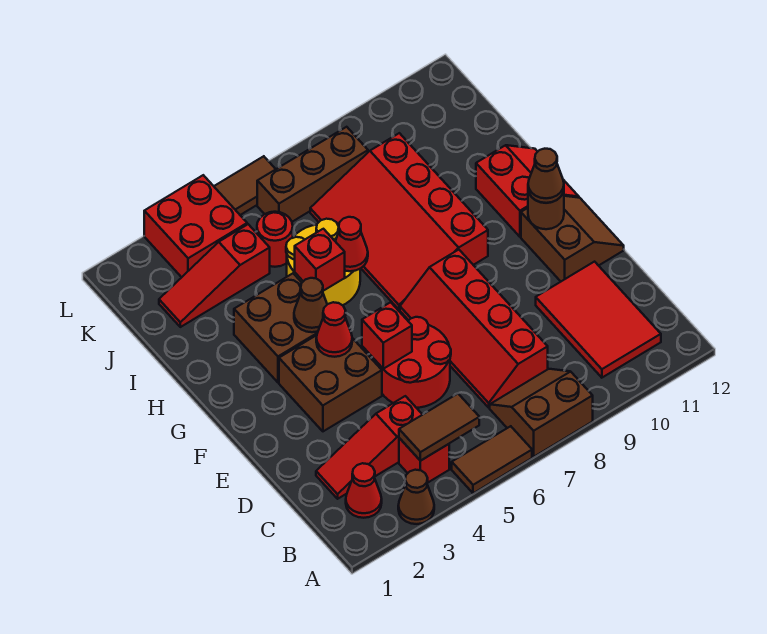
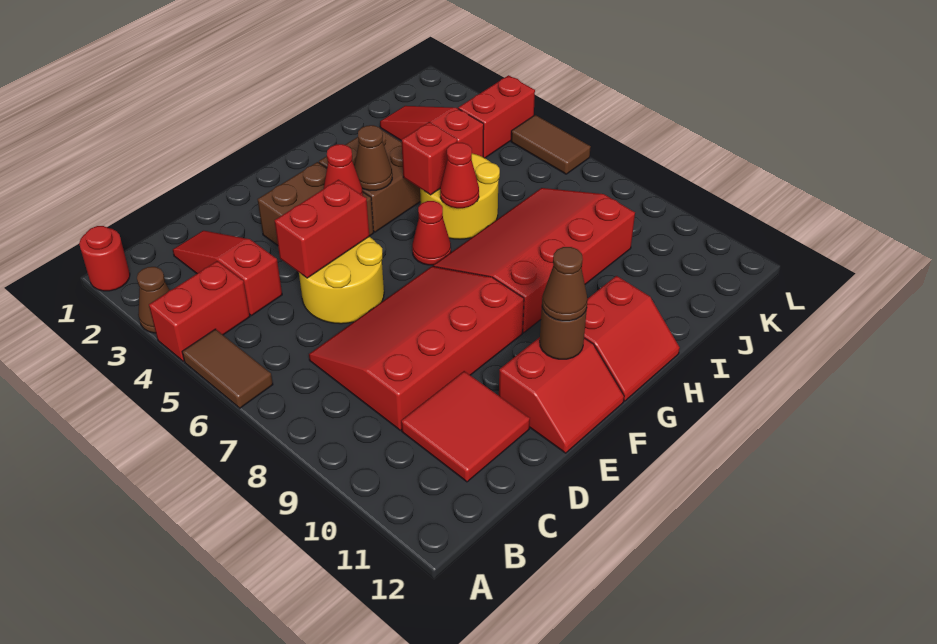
brown slope A7:B8 level 1 top A -> none
red cone B2 level 1 -> red cone G6 level 1
red brick B4 level 1 -> red brick A4:B4 level 1
brown tile B4:B5 level 2 -> none
red tile B10:D11 level 1 -> red tile C10:D11 level 1
red slope C7:F8 level 1 top 8 -> red slope C7:F9 level 1 top 9
red round brick D5:E6 level 1 -> yellow round brick D5:E6 level 1
red brick E5 level 2 -> red brick D5:E5 level 2
brown slope E11:F12 level 1 top 11 -> red slope E11:F12 level 1 top 11
red round brick J5 level 1 -> red round brick A1 level 1
red brick K3:L4 level 1 -> red brick K4:L4 level 1
brown brick K6:K8 level 1 -> none

